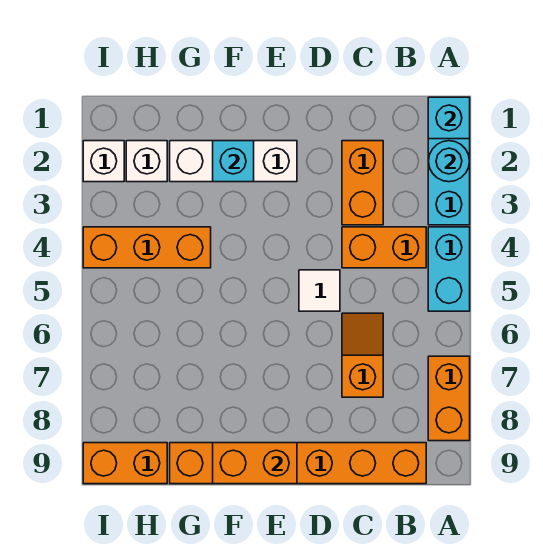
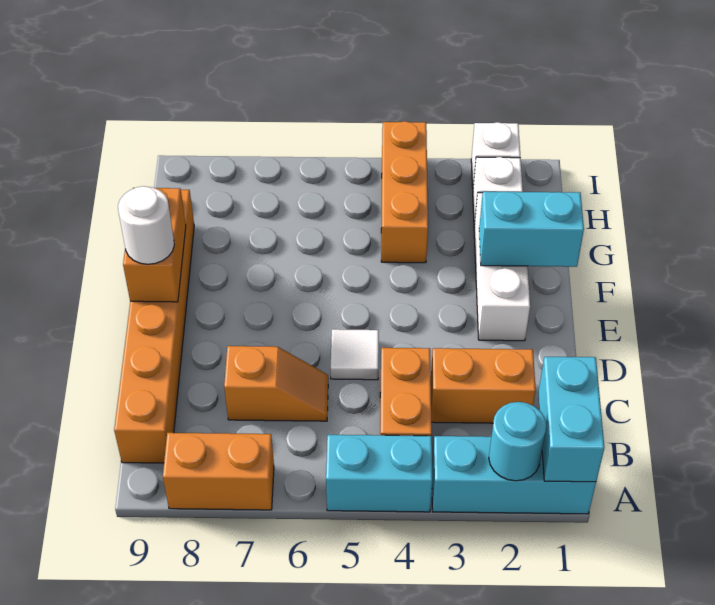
cyan brick A1 level 2 -> cyan brick A1:B1 level 2
none -> white round brick E9 level 3
cyan brick F2 level 2 -> cyan brick F1:F2 level 2
orange brick H9:I9 level 1 -> none

